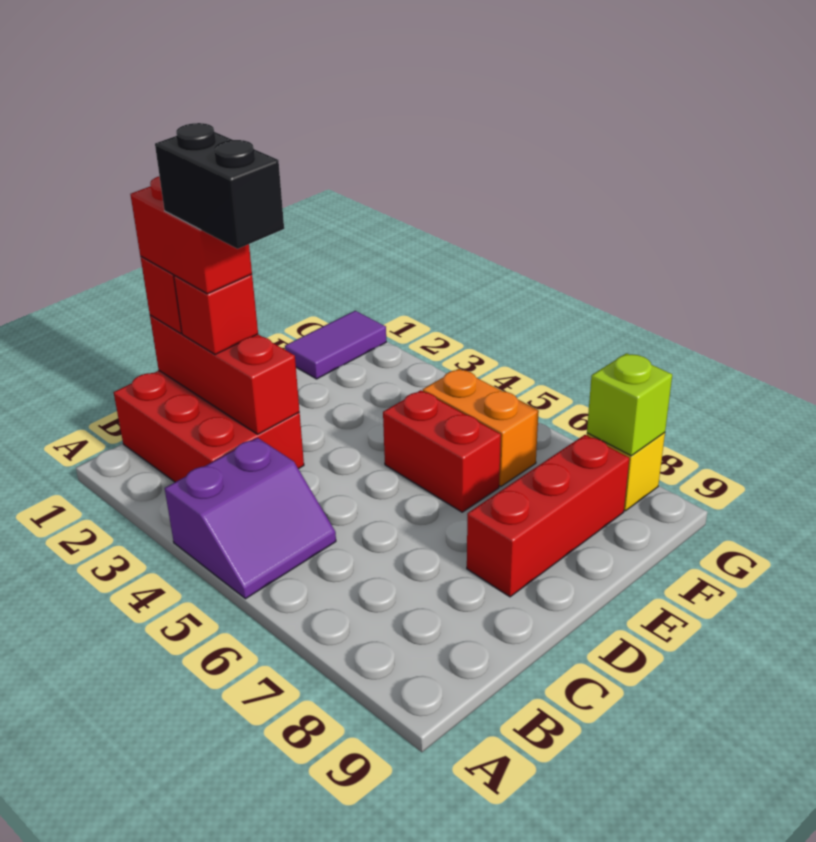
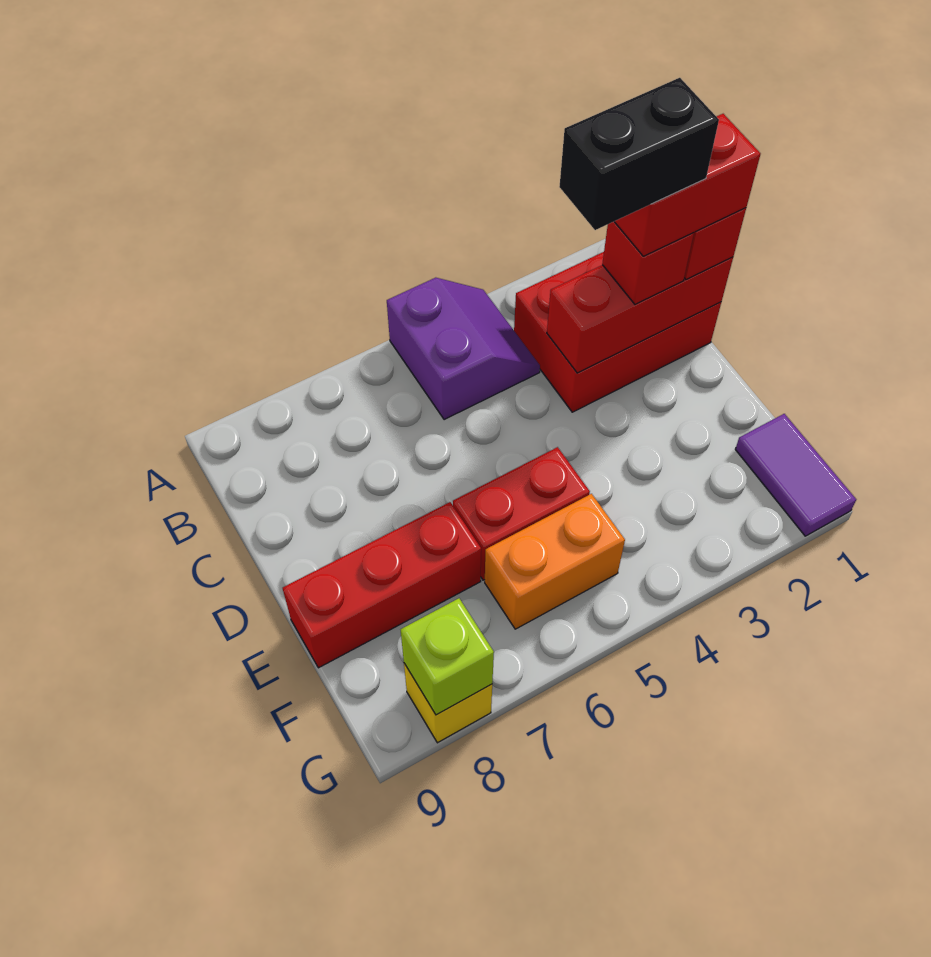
purple slope A4:B5 level 1 top 4 -> purple slope A4:B5 level 1 top 5
red brick D8:F8 level 1 -> red brick E7:E9 level 1

